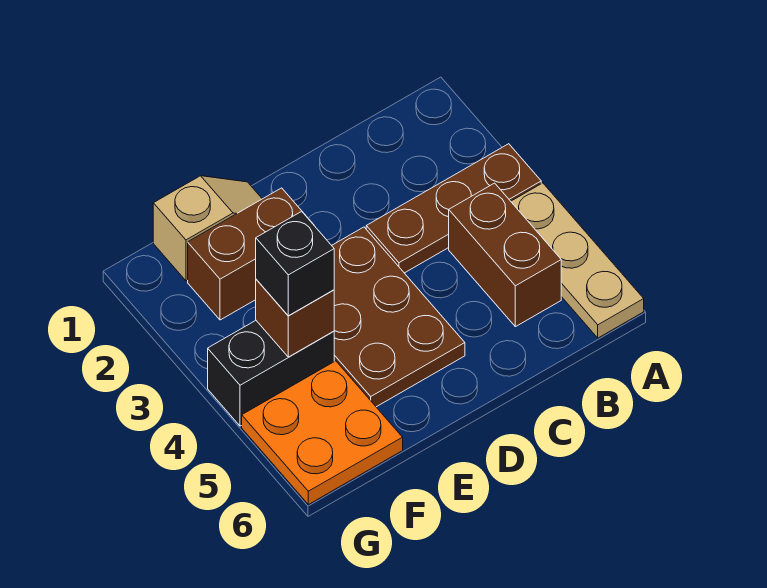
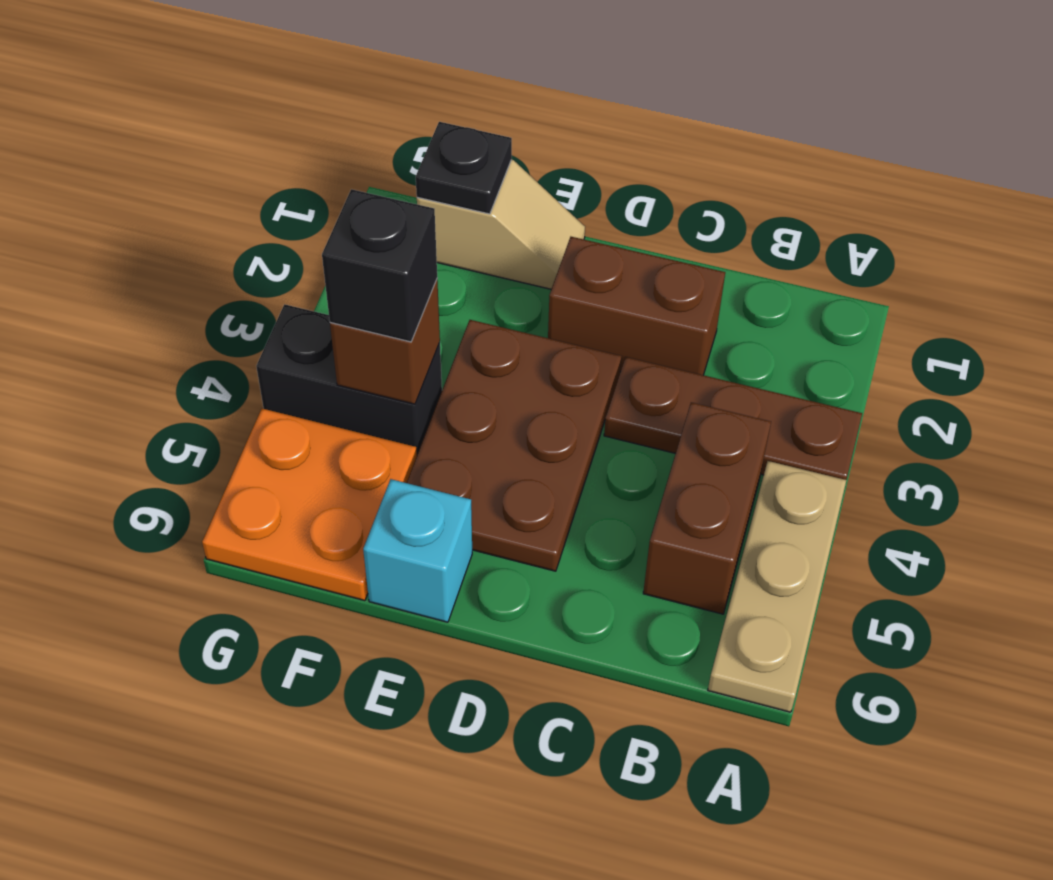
brown brick E2:F2 level 1 -> brown brick C2:D2 level 1
none -> cyan brick E6 level 1
none -> black plate F1 level 2

